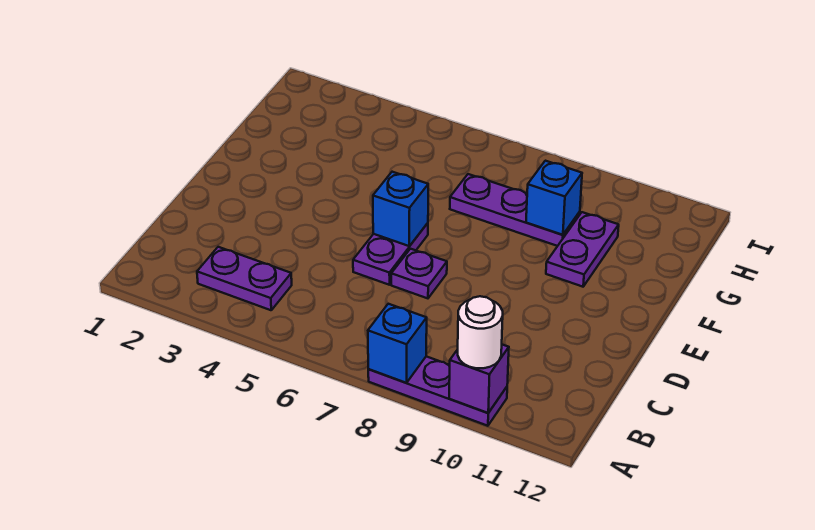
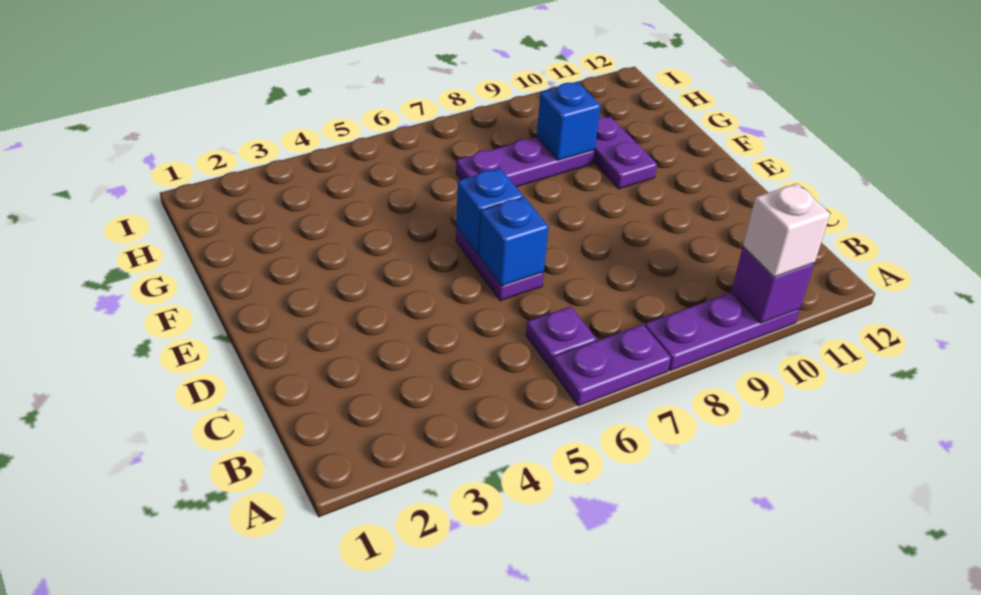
blue brick A8 level 2 -> blue brick D6 level 2
white round brick A10 level 3 -> white brick A10 level 3
purple plate B3:B4 level 1 -> purple plate A6:A7 level 1
purple plate D7 level 1 -> purple plate B6 level 1

